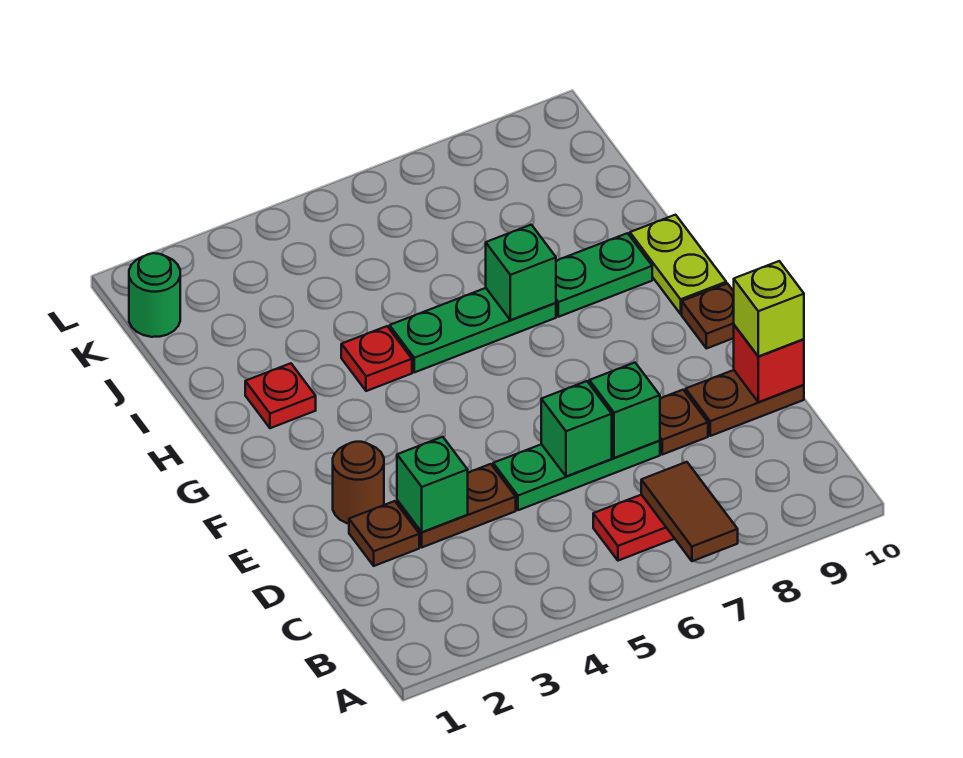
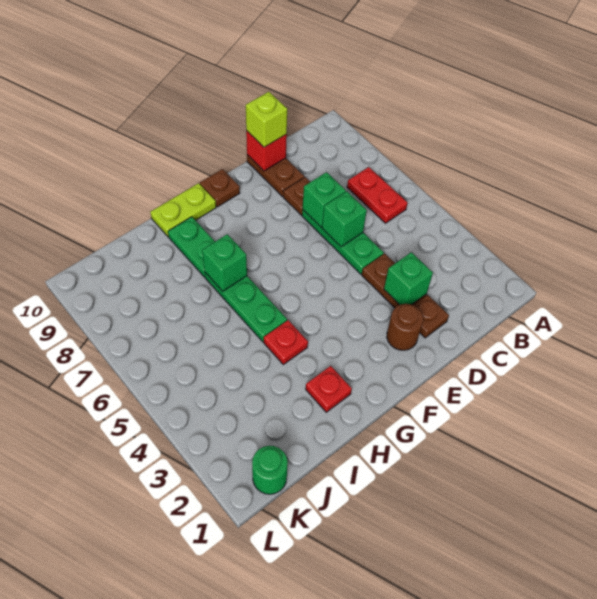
brown tile A7:B7 level 2 -> none

